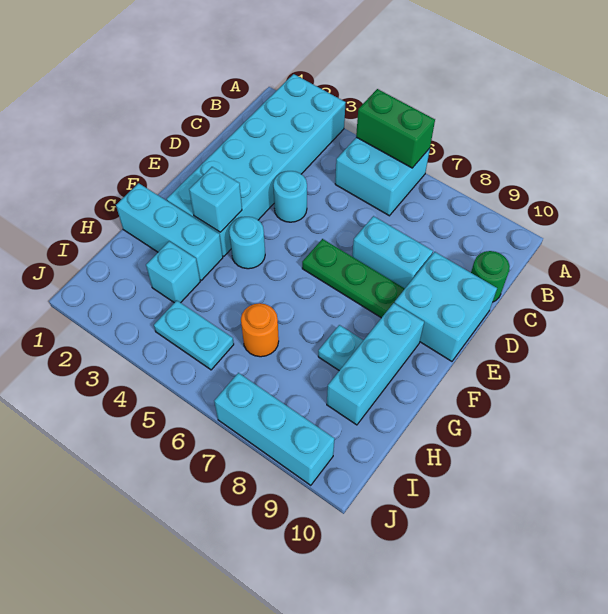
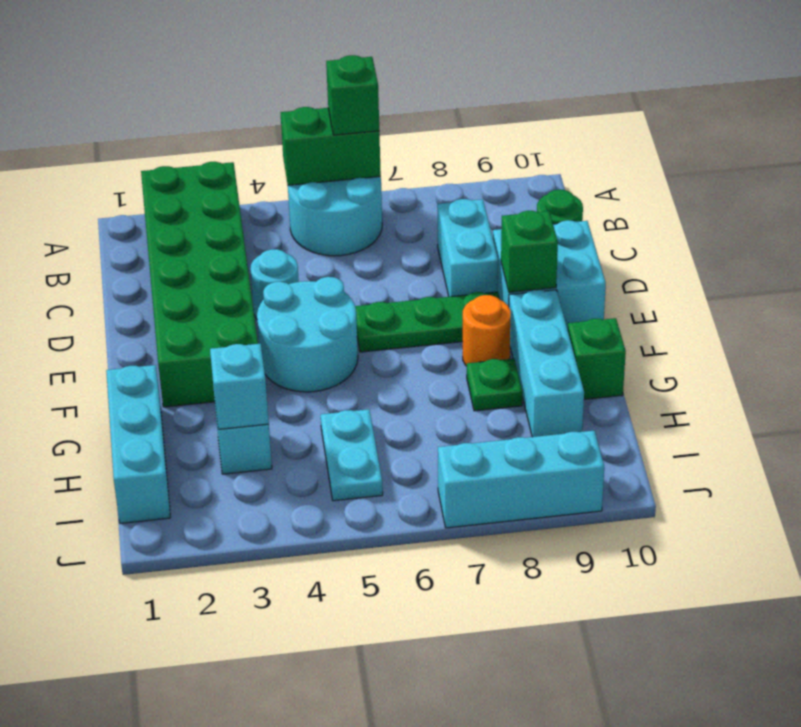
cyan brick A2:F3 level 1 -> green brick A2:F3 level 1
cyan brick A5:B6 level 1 -> cyan round brick A5:B6 level 1
none -> green brick A6 level 3
cyan brick D7:D8 level 1 -> cyan brick C8:D8 level 1
none -> green brick E9 level 2
cyan brick F3 level 2 -> cyan brick H3 level 2
cyan round brick F4 level 1 -> cyan round brick E4:F5 level 1
cyan brick G1:G3 level 1 -> cyan brick G1:I1 level 1
cyan plate G8 level 1 -> green plate G8 level 1
none -> green brick G10 level 1
orange round brick H6 level 1 -> orange round brick F8 level 1
cyan plate I4:I5 level 1 -> cyan plate H5:I5 level 1

